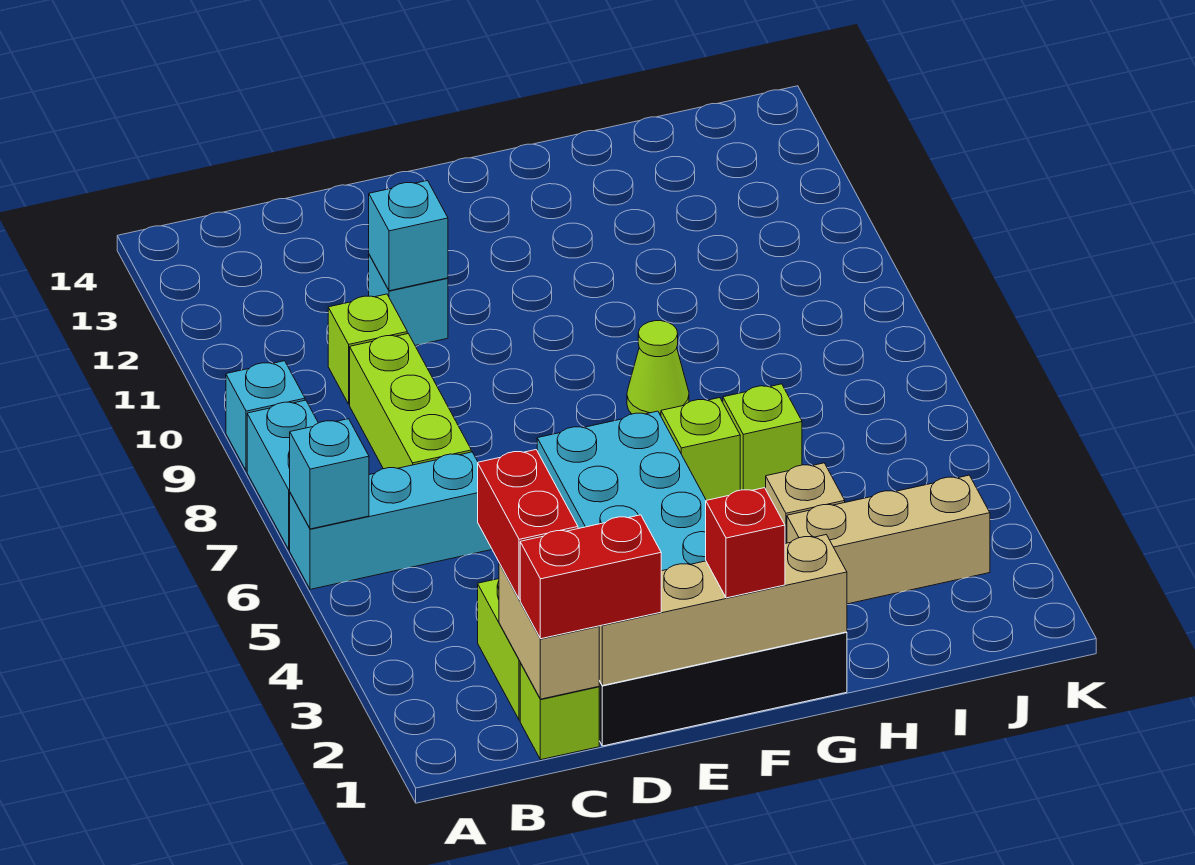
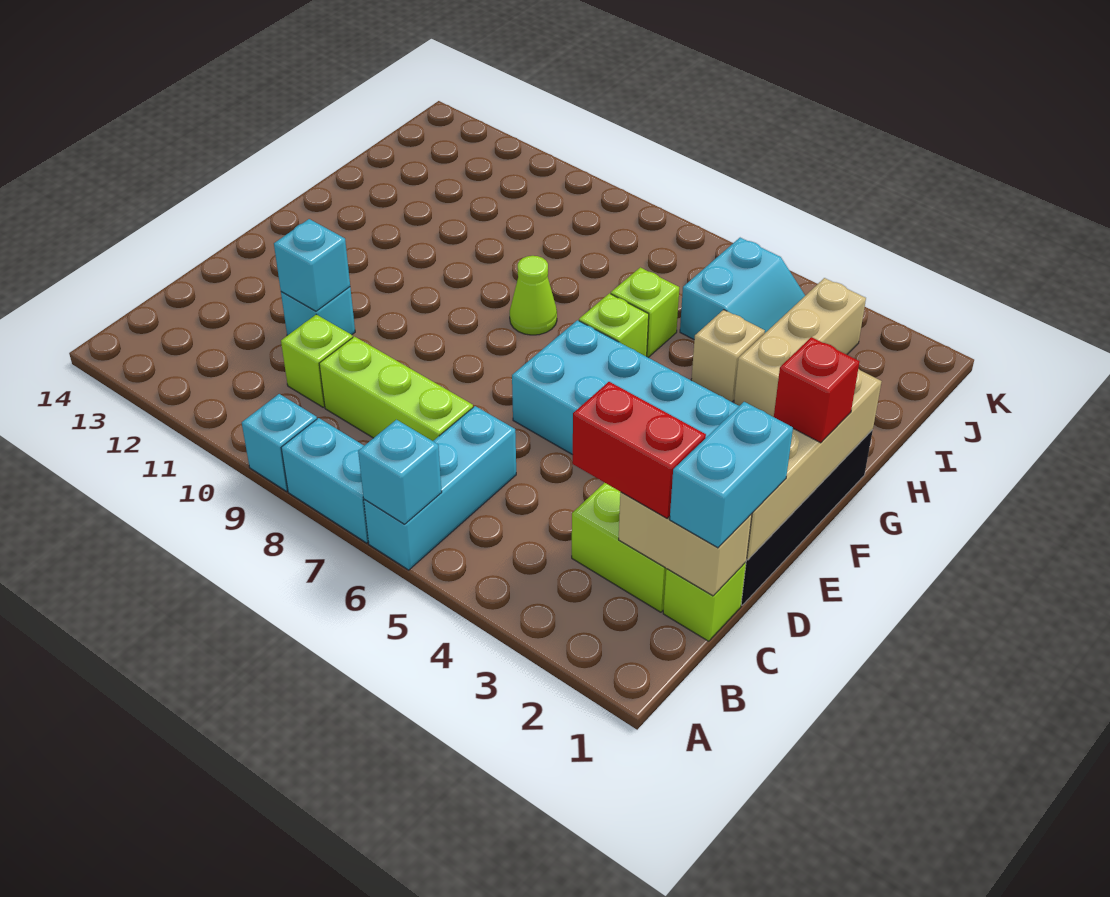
red brick C1:D1 level 3 -> cyan brick C1:D1 level 3
none -> cyan slope I4:J5 level 1 top 5

